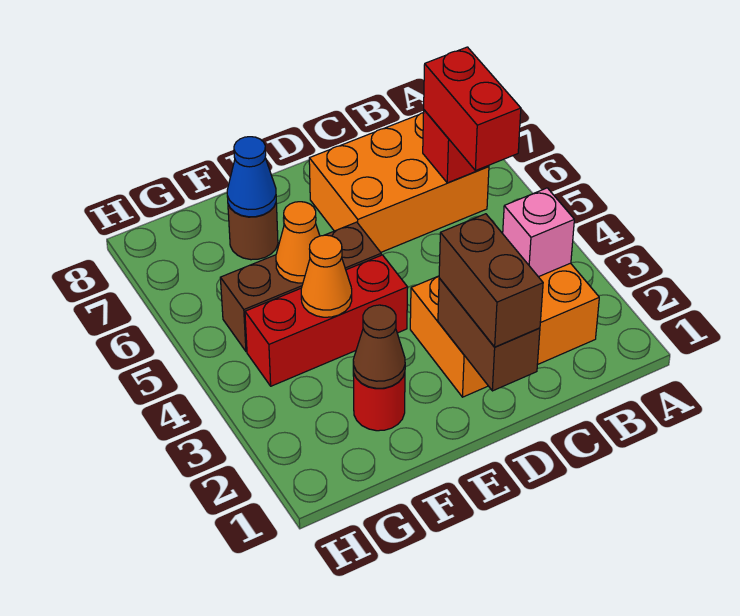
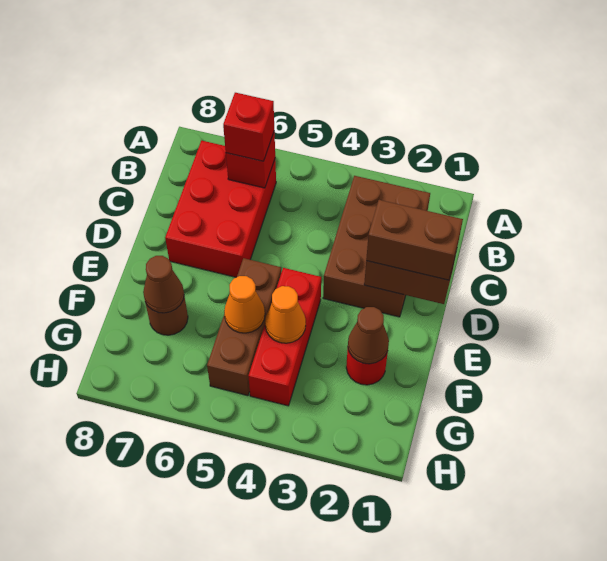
orange brick B2:D3 level 1 -> brown brick B2:D3 level 1
pink brick B3 level 2 -> none
red brick B5:B6 level 3 -> red brick B6 level 3
orange brick B6:D7 level 1 -> red brick B6:D7 level 1
blue cone F7 level 2 -> brown cone F7 level 2

